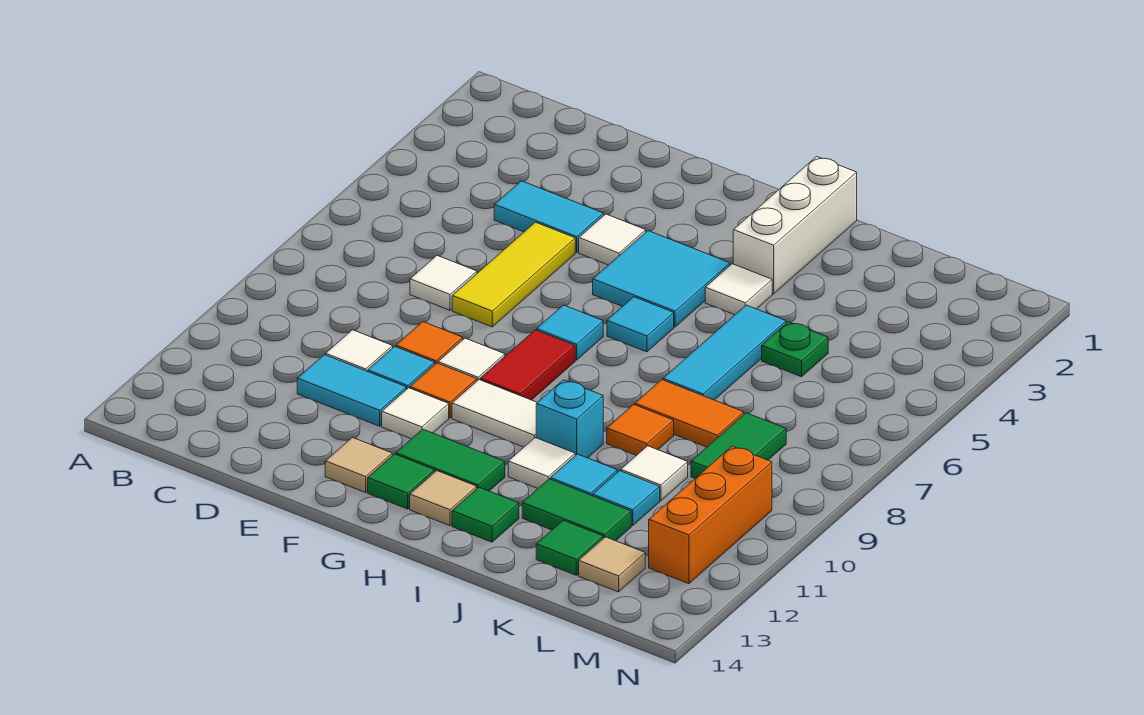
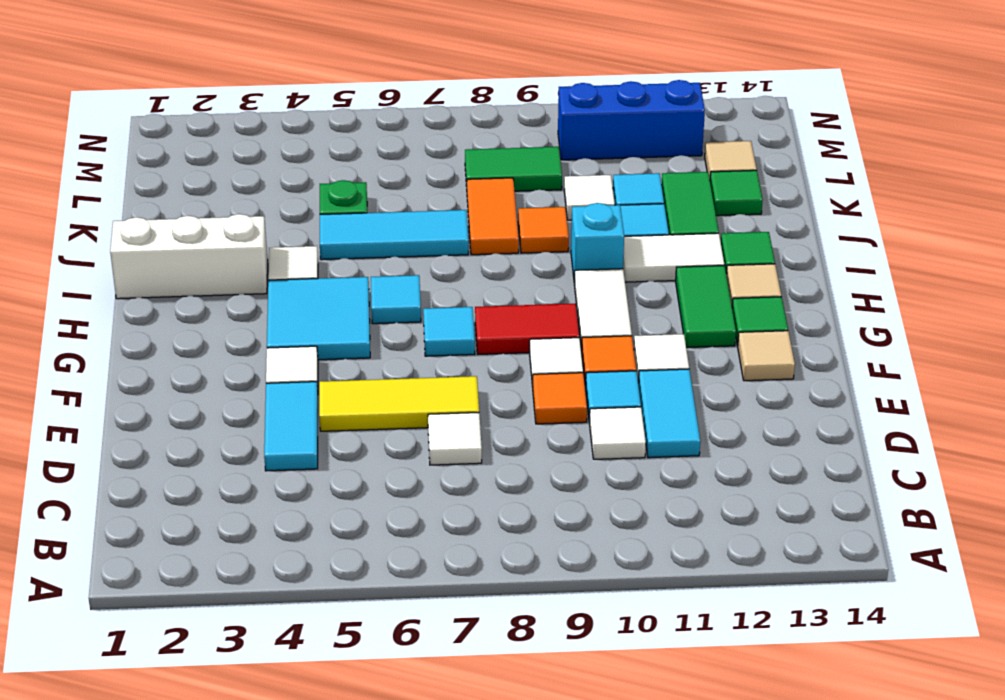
white tile I11 level 1 -> white tile I11:I12 level 1
orange brick M10:M12 level 1 -> blue brick M10:M12 level 1

